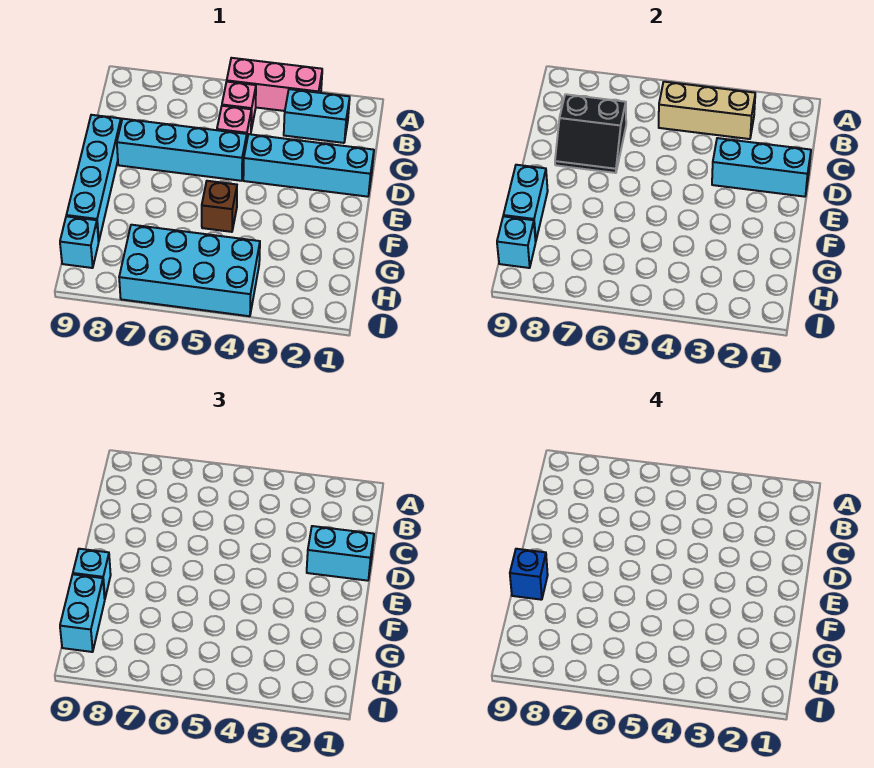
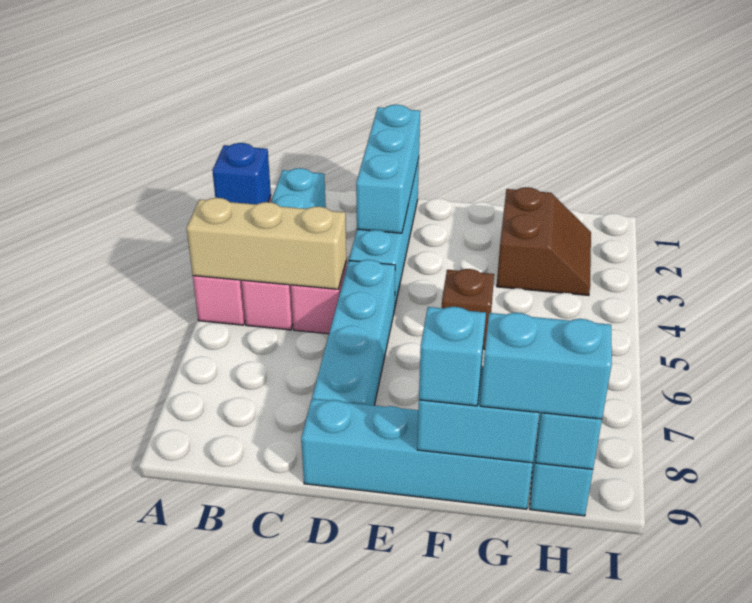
tan brick B3:B5 level 2 -> tan brick A5:C5 level 2
black slope C7:D8 level 2 top C -> none
cyan brick D1:D2 level 3 -> none
blue brick F9 level 4 -> blue brick A3 level 2
none -> brown slope G2:H3 level 1 top G
cyan brick H4:I7 level 1 -> none

